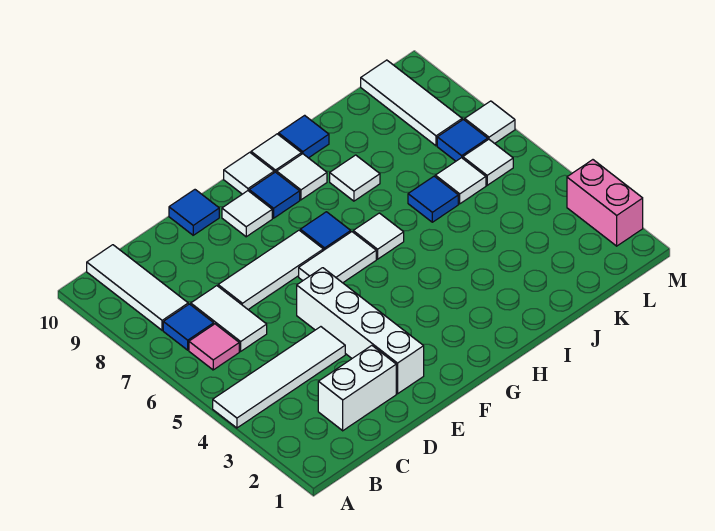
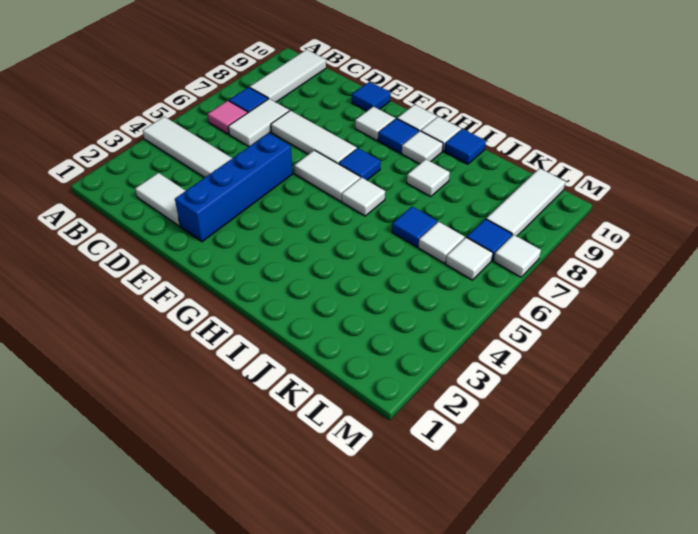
white brick C2:D2 level 1 -> white tile C2:D2 level 1
white brick E2:E5 level 1 -> blue brick E2:E5 level 1
pink brick M2:M3 level 1 -> none

